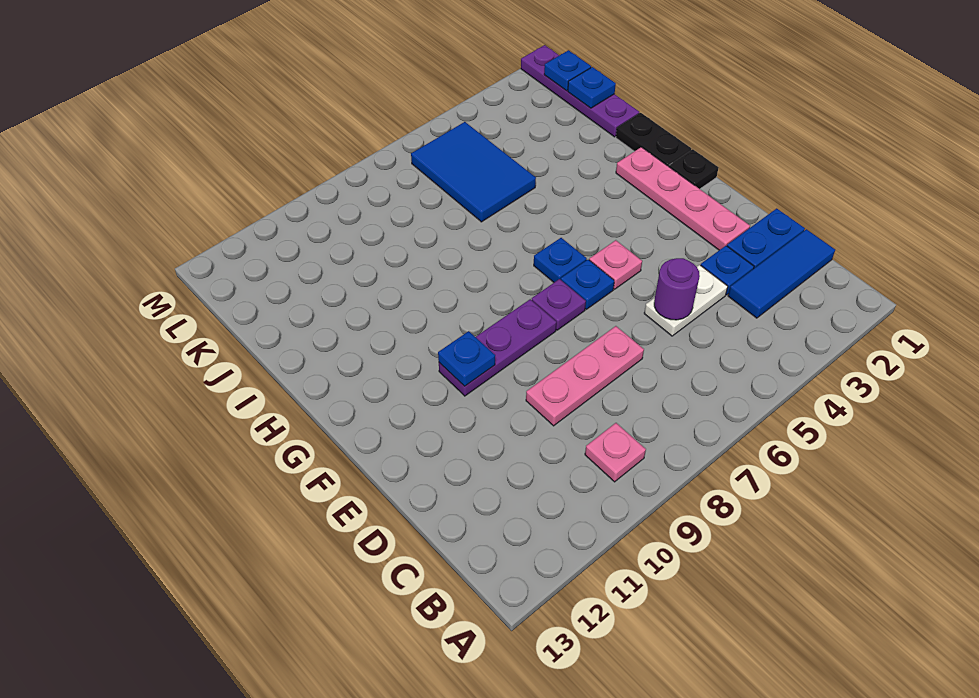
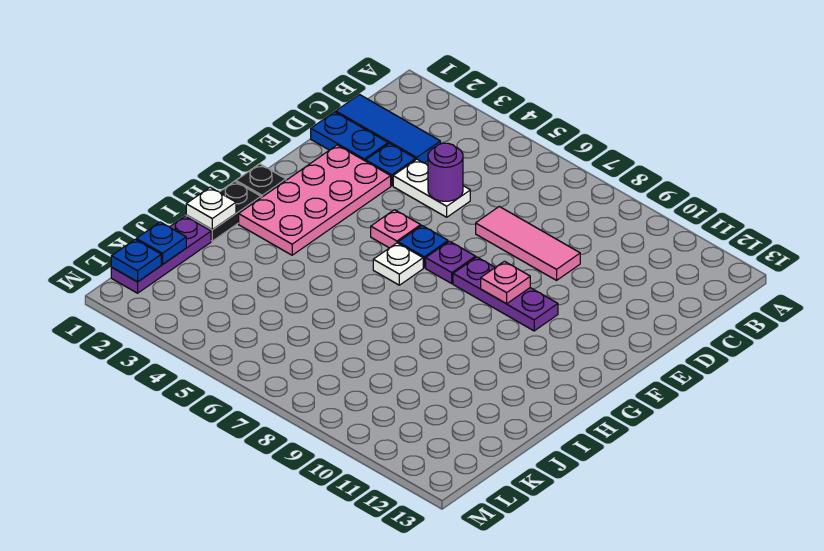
pink plate B9 level 1 -> pink plate F9 level 2
pink plate D7:D9 level 1 -> pink tile D7:D9 level 1
pink plate E2:H2 level 1 -> pink plate E2:H3 level 1
blue plate F10 level 2 -> none
blue plate G6 level 1 -> white plate G6 level 1
none -> white plate I1 level 2
purple plate J1:M1 level 1 -> purple plate J1:L1 level 1
blue tile J5:L6 level 1 -> none

